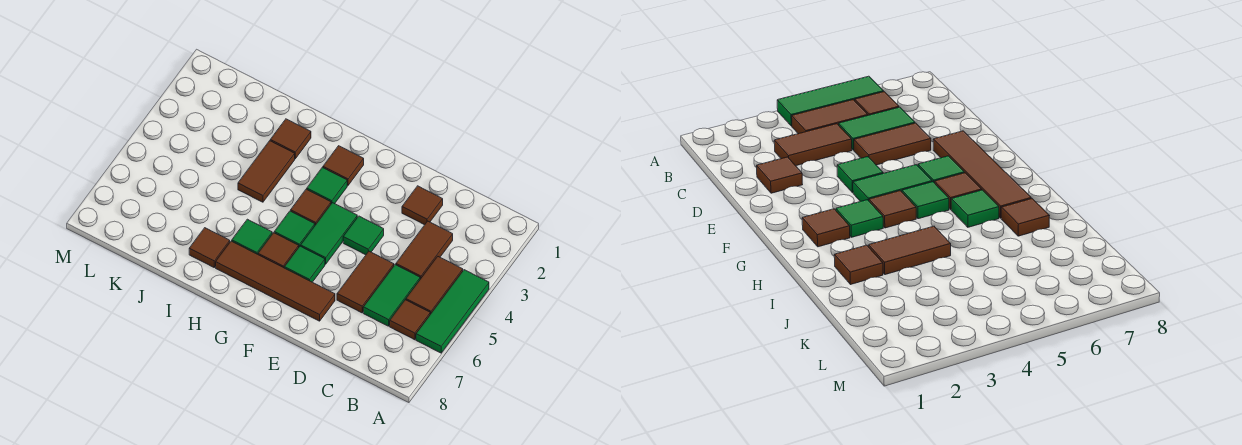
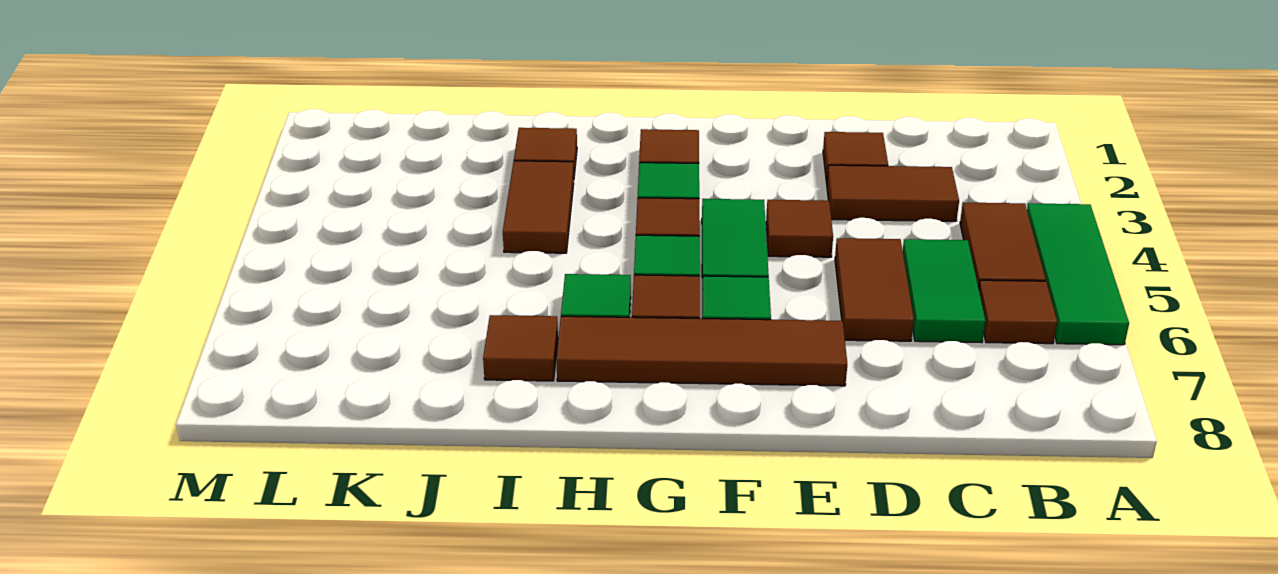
brown tile C3:C4 level 1 -> brown tile C3:D3 level 1
green tile E4 level 1 -> brown tile E4 level 1

